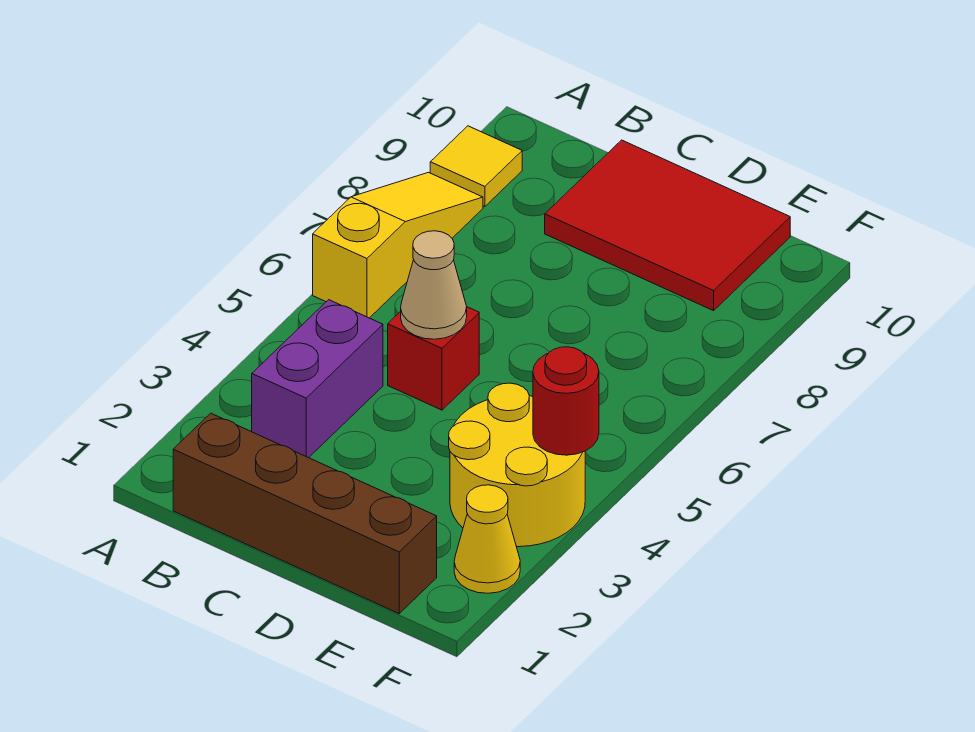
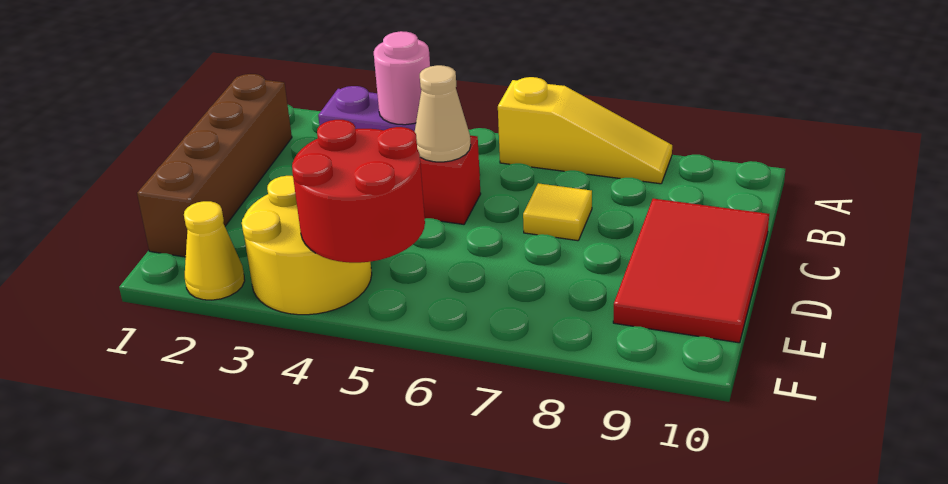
yellow tile A9 level 1 -> yellow tile C7 level 1
none -> pink round brick B4 level 2
red round brick F4 level 2 -> red round brick E4:F5 level 2

